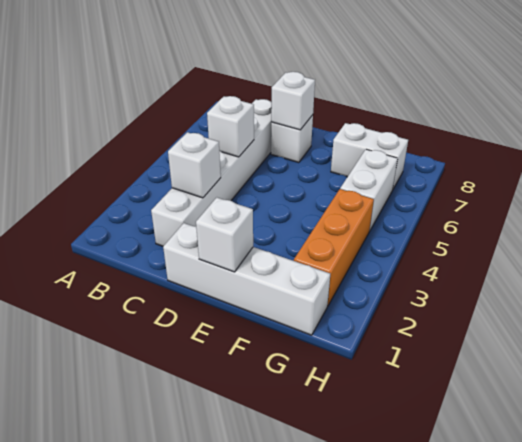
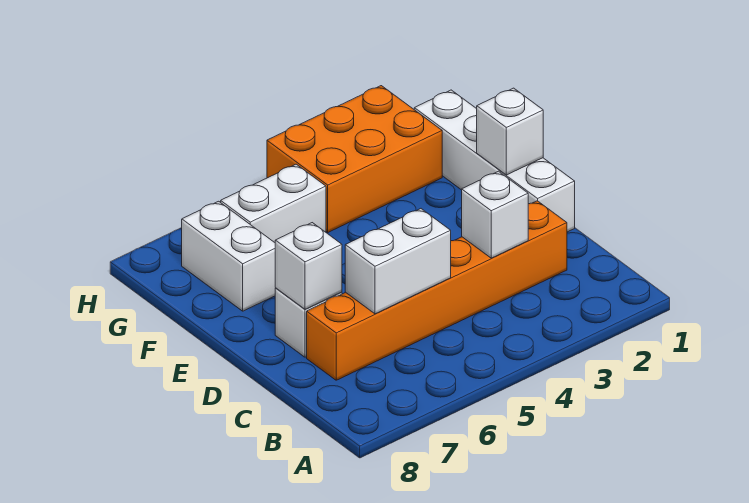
white brick C2:C7 level 1 -> orange brick C2:C7 level 1
white brick C5 level 2 -> white brick C5:C6 level 2
orange brick G2:G4 level 1 -> orange brick G2:H4 level 1

